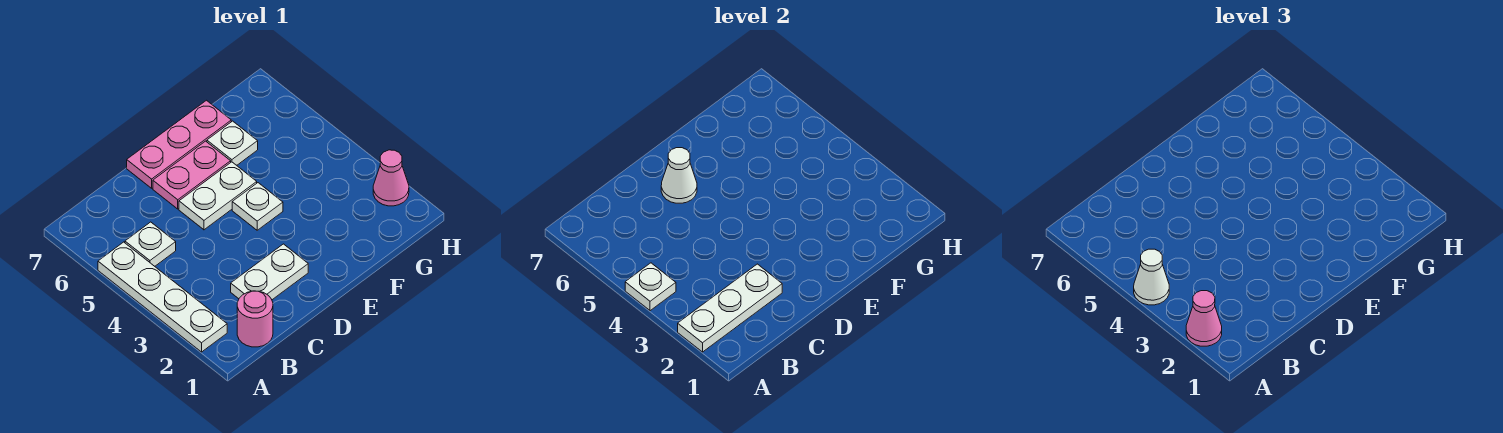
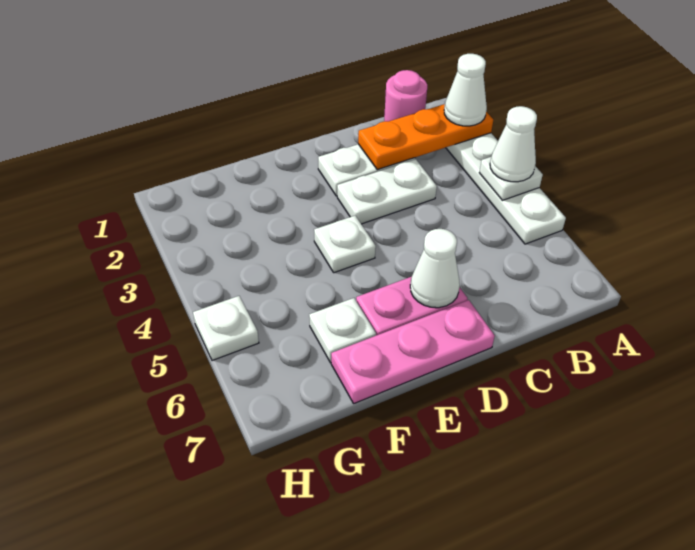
white plate A2:C2 level 2 -> orange plate A2:C2 level 2
pink cone A2 level 3 -> white cone A2 level 3
white plate B5 level 1 -> white plate H5 level 1
white plate D5:E5 level 1 -> white plate C3:D3 level 1
pink cone H2 level 1 -> none

